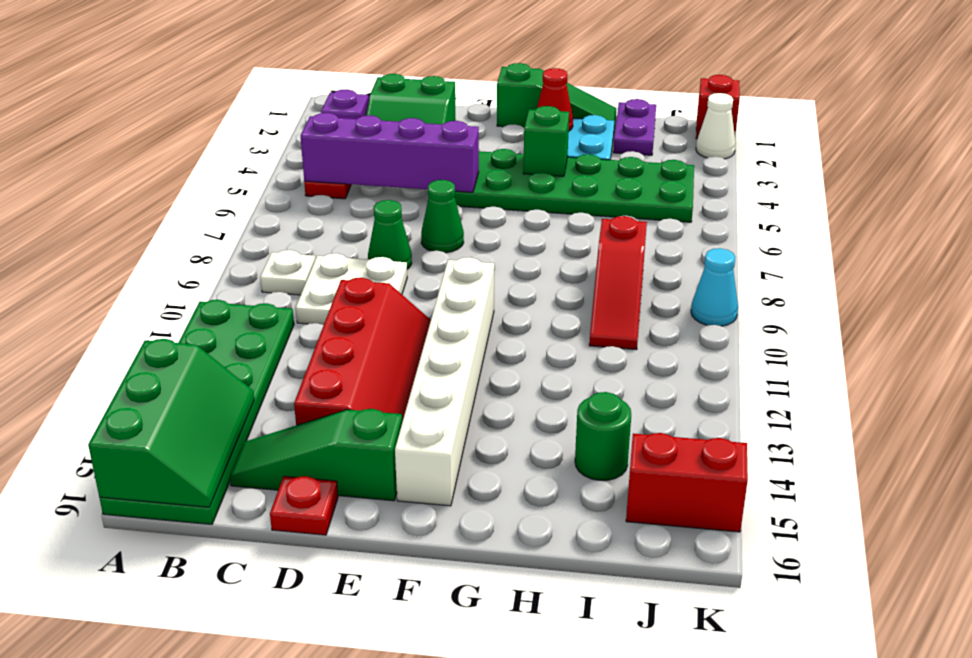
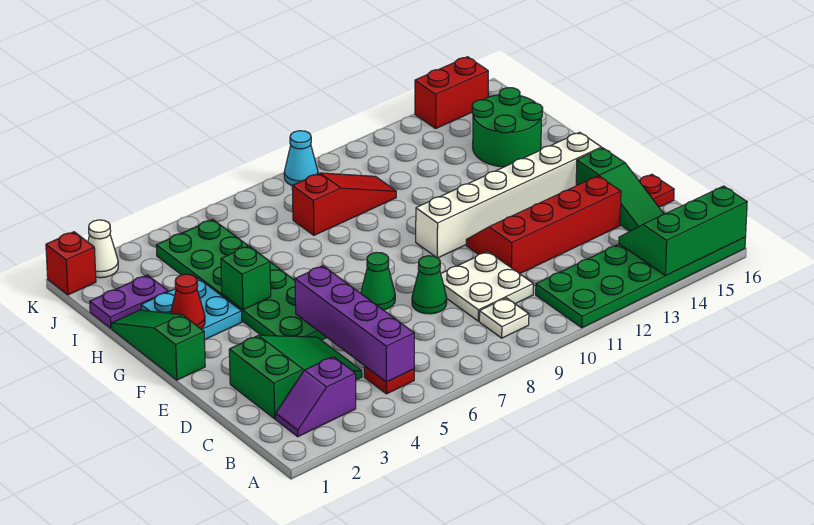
green round brick I14 level 1 -> green round brick H14:I15 level 1
red brick J15:K15 level 1 -> red brick K14:K15 level 1

